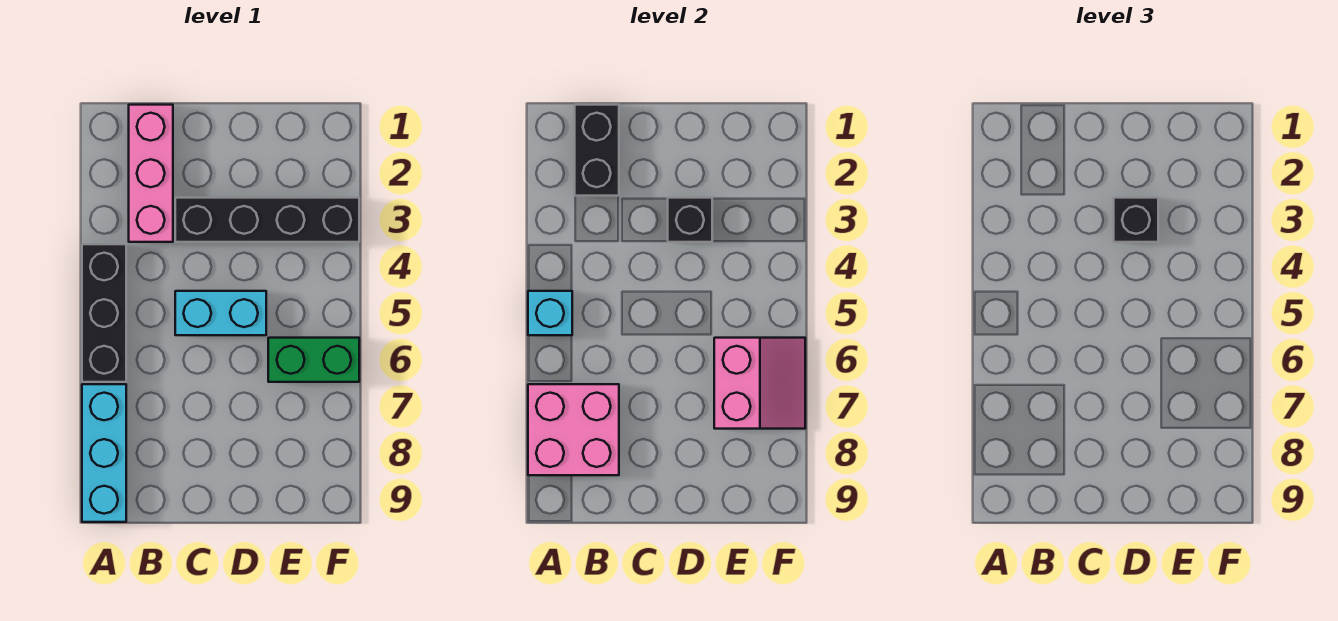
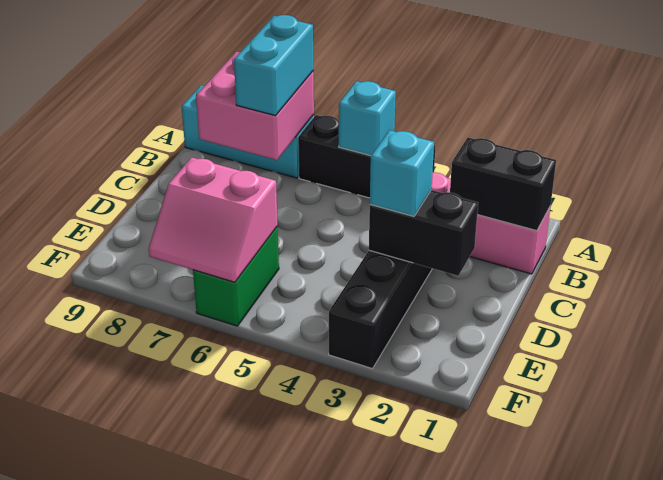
cyan brick C5:D5 level 1 -> cyan brick A7:B7 level 3
black brick D3 level 2 -> black brick D2:D3 level 2
black brick D3 level 3 -> cyan brick D3 level 3

